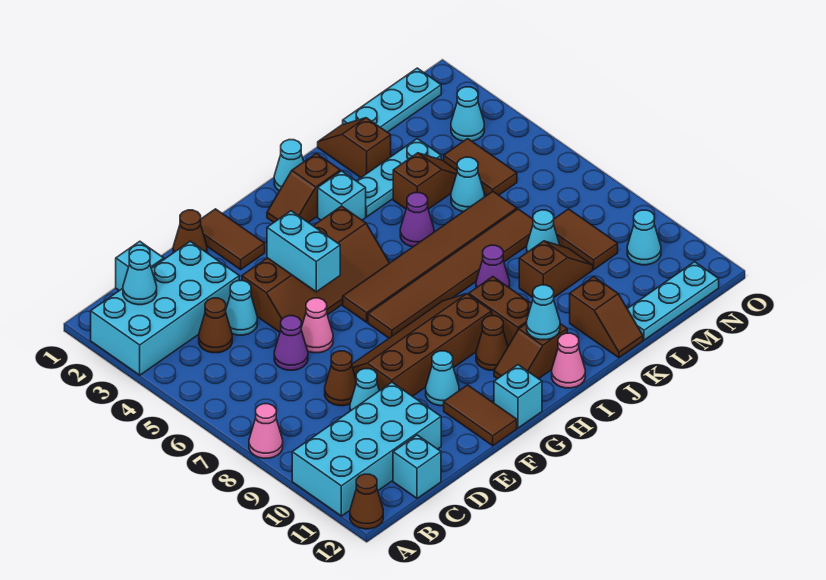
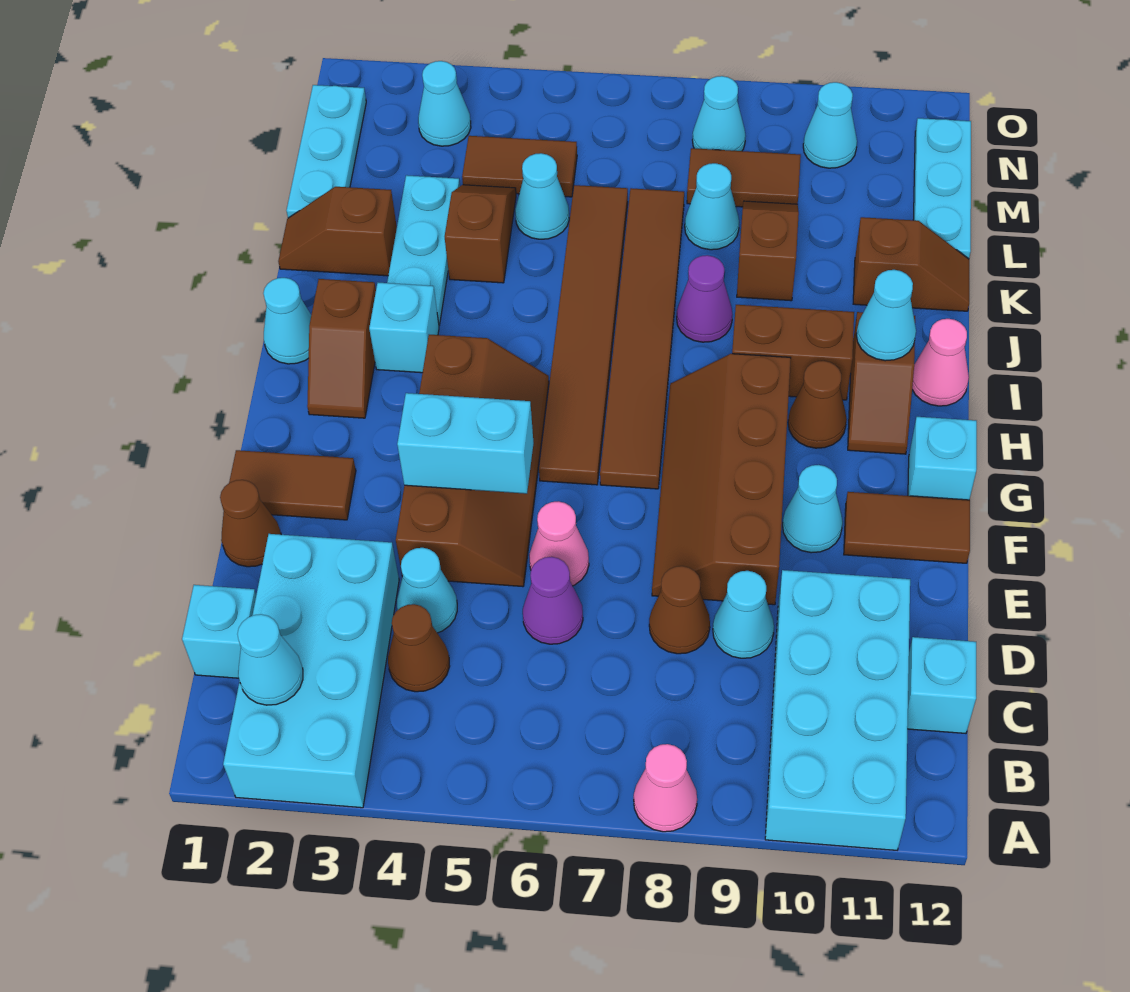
brown cone A12 level 1 -> none
purple cone J5 level 1 -> none
none -> cyan cone N8 level 1

